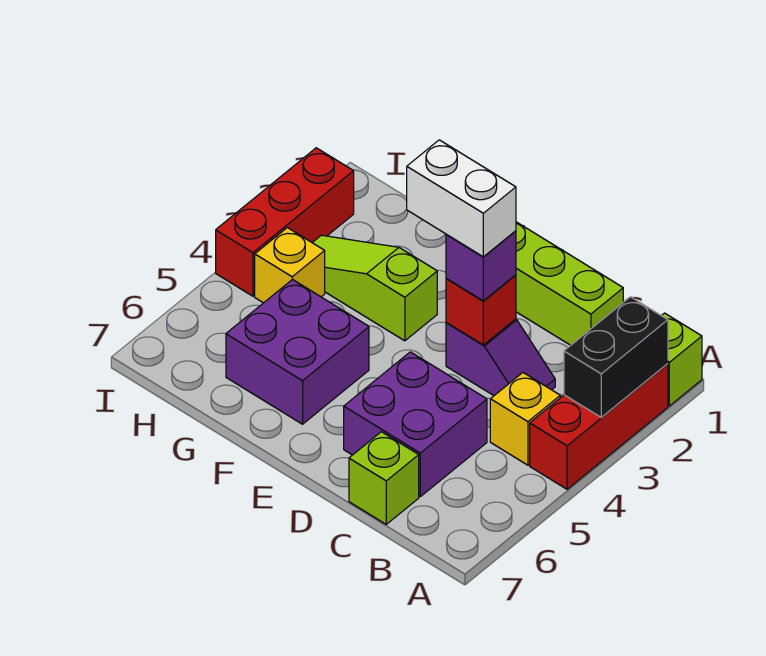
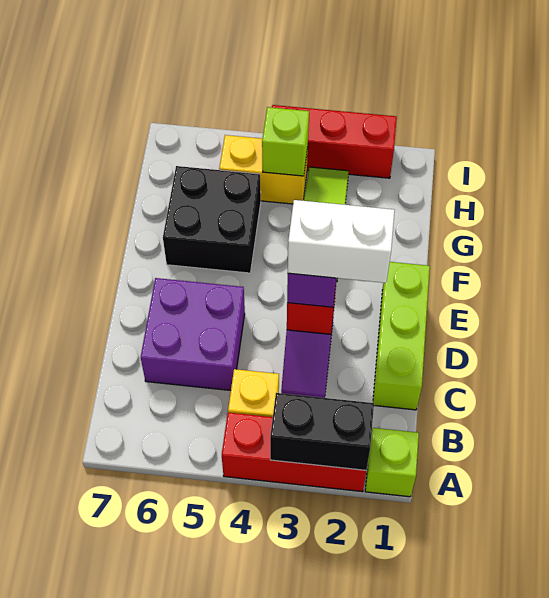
lime brick C7 level 1 -> lime brick H4 level 2
white brick D3:E3 level 4 -> white brick D2:D3 level 4
purple brick F5:G6 level 1 -> black brick F5:G6 level 1
yellow brick H4 level 1 -> yellow brick H4:H5 level 1

